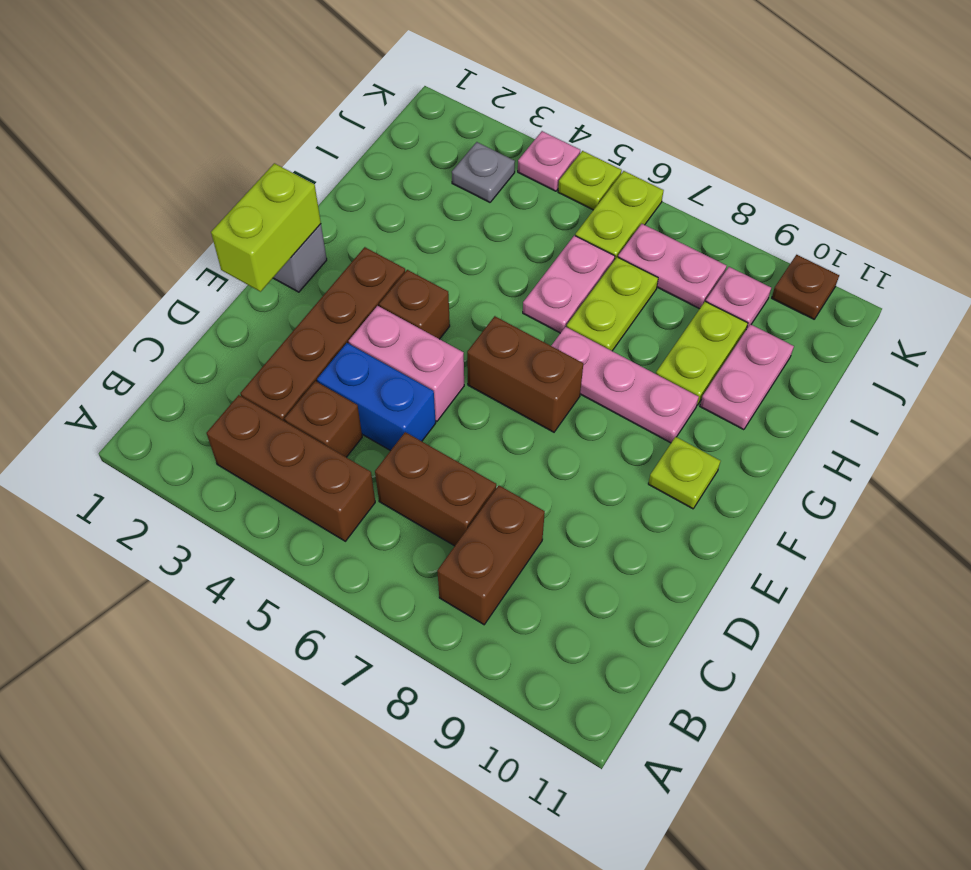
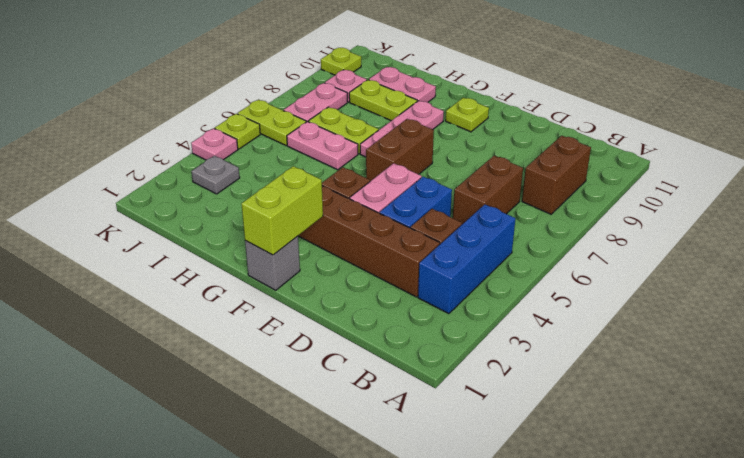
brown brick B3:B5 level 1 -> blue brick B3:B5 level 1
brown brick B8:C8 level 1 -> brown brick B8:B9 level 1
lime brick E1:F1 level 2 -> lime brick F1:F2 level 2
brown plate K10 level 1 -> lime plate K10 level 1

